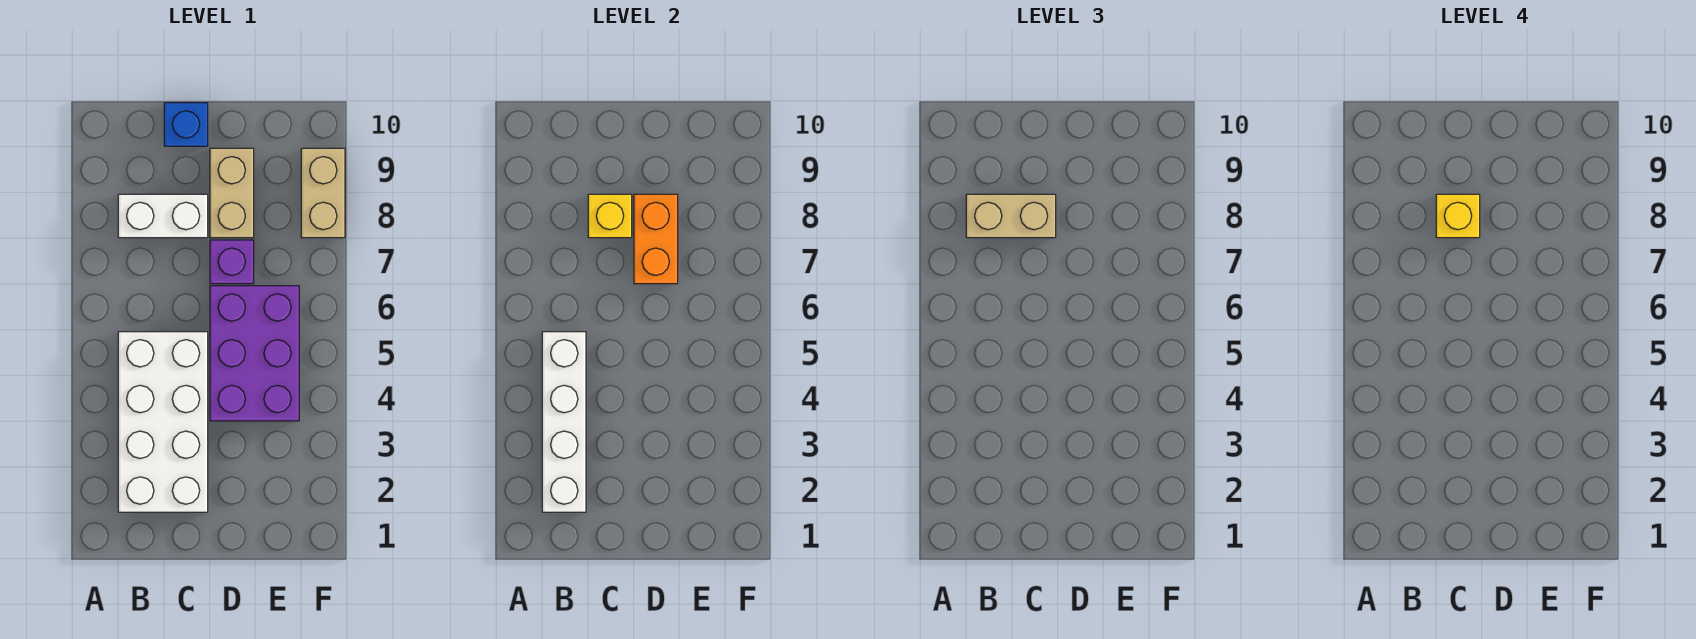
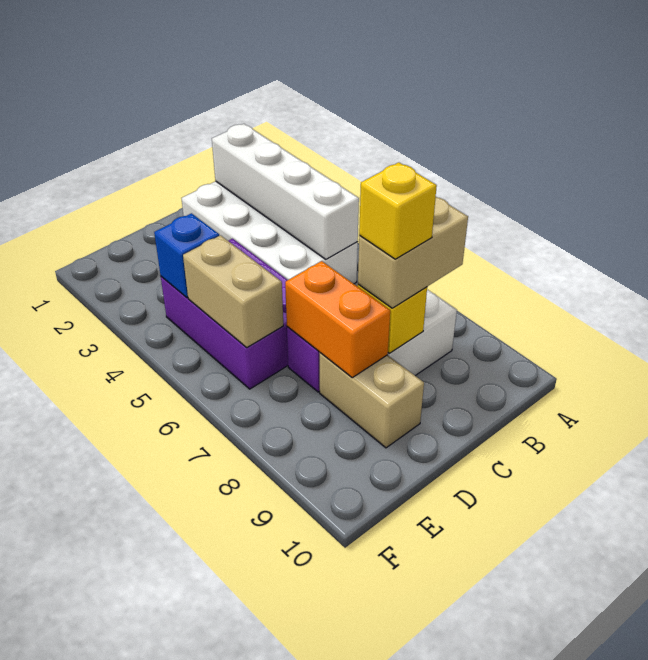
blue brick C10 level 1 -> blue brick E4 level 2
tan brick F8:F9 level 1 -> tan brick E5:E6 level 2

